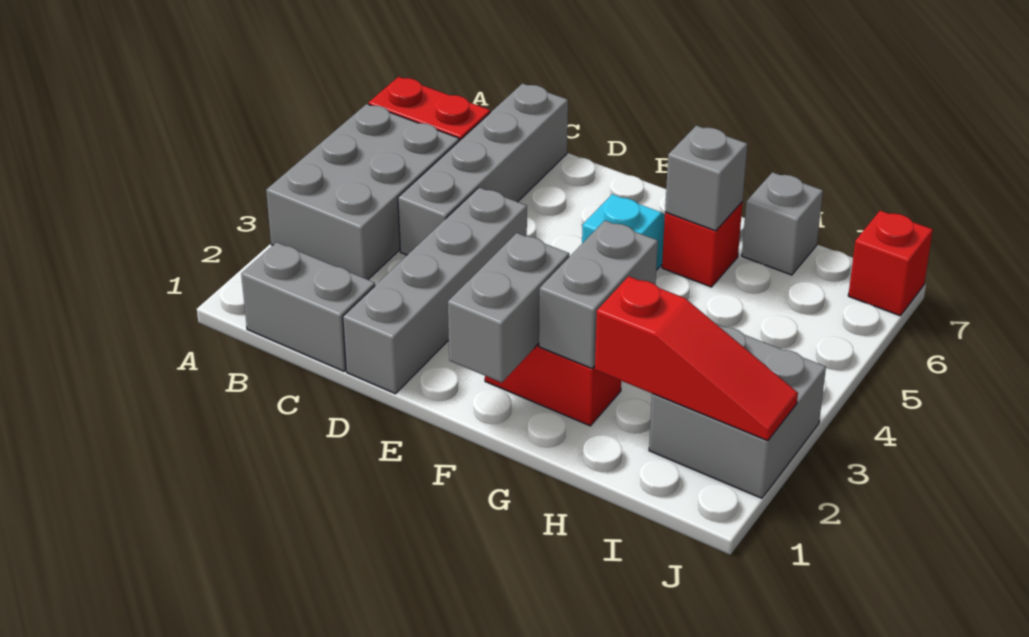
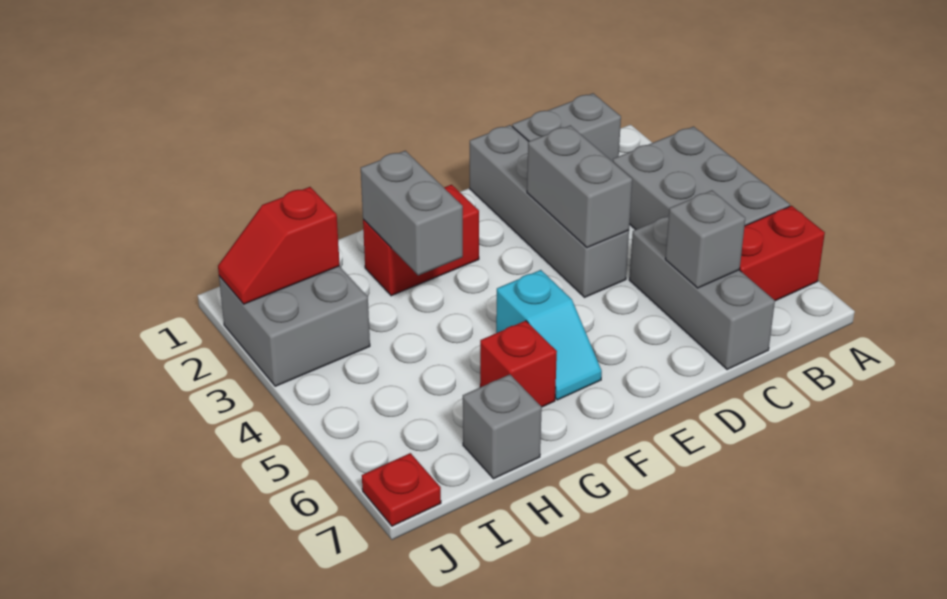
grey brick C4:C7 level 1 -> grey brick C5:C7 level 1
grey brick F1:F2 level 2 -> grey brick D3:D4 level 2
grey brick G6 level 2 -> grey brick C6 level 2
red slope H2:J2 level 2 top H -> red slope I2:J2 level 2 top I
red brick J7 level 1 -> red plate J7 level 1

